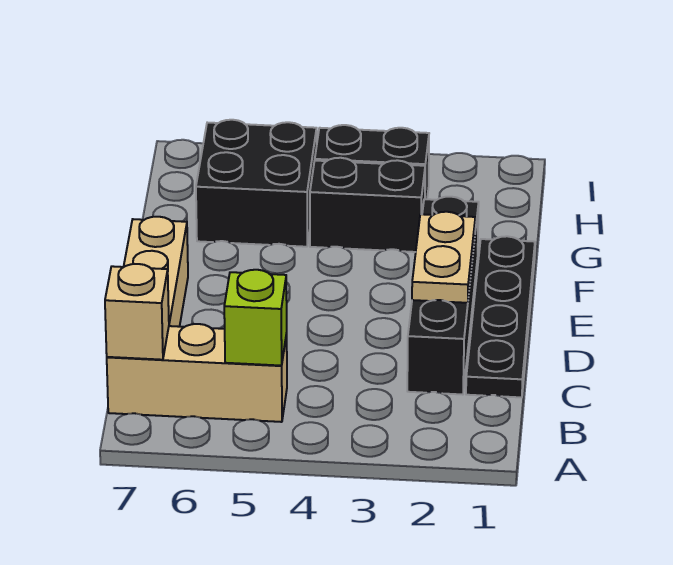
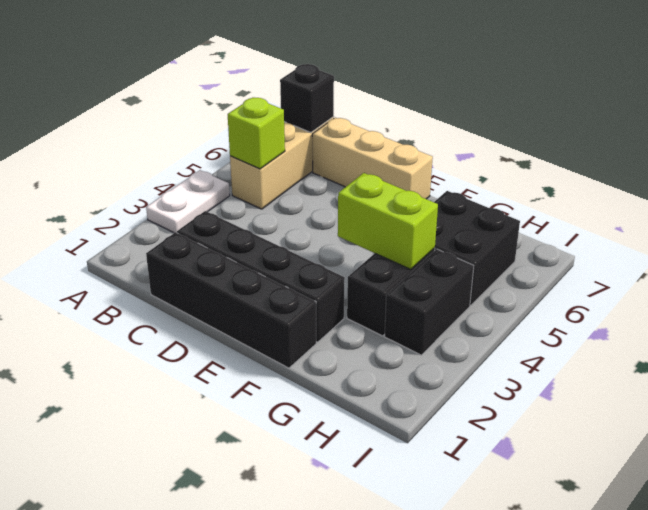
none -> white plate A3:A4 level 1
tan brick B7 level 2 -> black brick B7 level 2
black plate C1:F1 level 1 -> black brick C1:F1 level 1
tan plate D2:E2 level 2 -> none
none -> lime brick F4:G4 level 2

